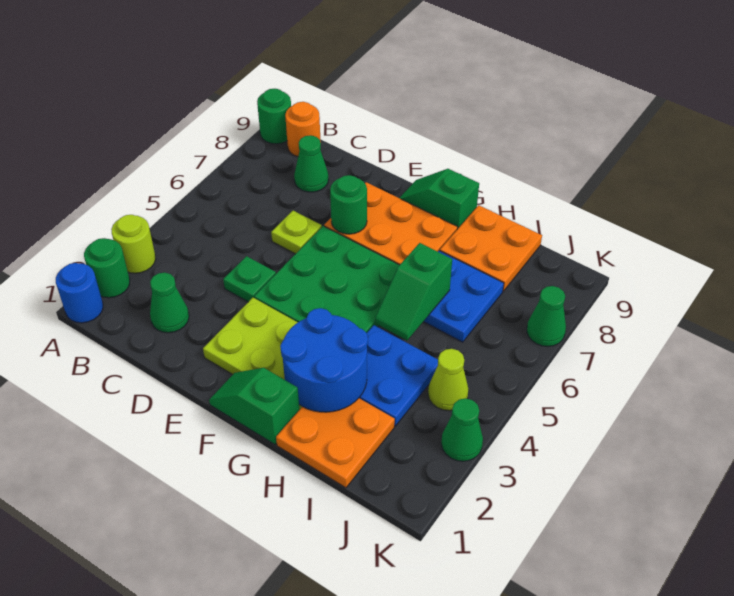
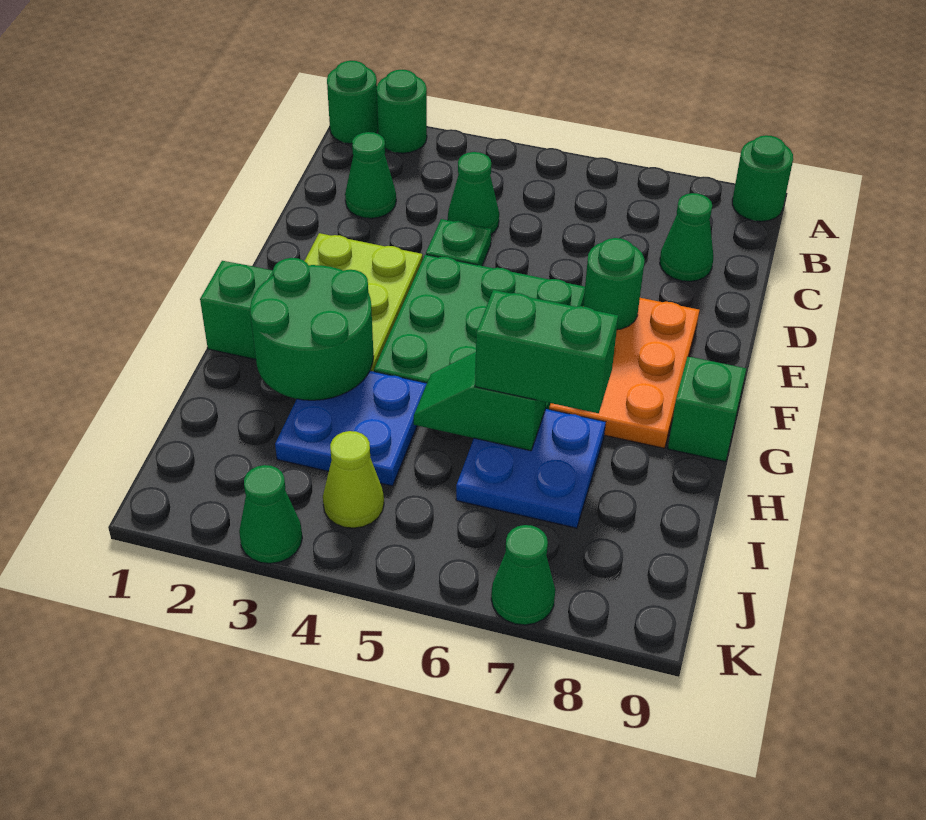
blue round brick A1 level 1 -> green round brick A1 level 1
lime round brick A3 level 1 -> none
orange round brick B9 level 1 -> none
none -> green cone C4 level 1
lime plate D6 level 1 -> none
blue round brick G2:H3 level 2 -> green round brick G2:H3 level 2
orange plate H1:I2 level 1 -> none
none -> green brick H6:H7 level 3
orange plate H8:I9 level 1 -> none

